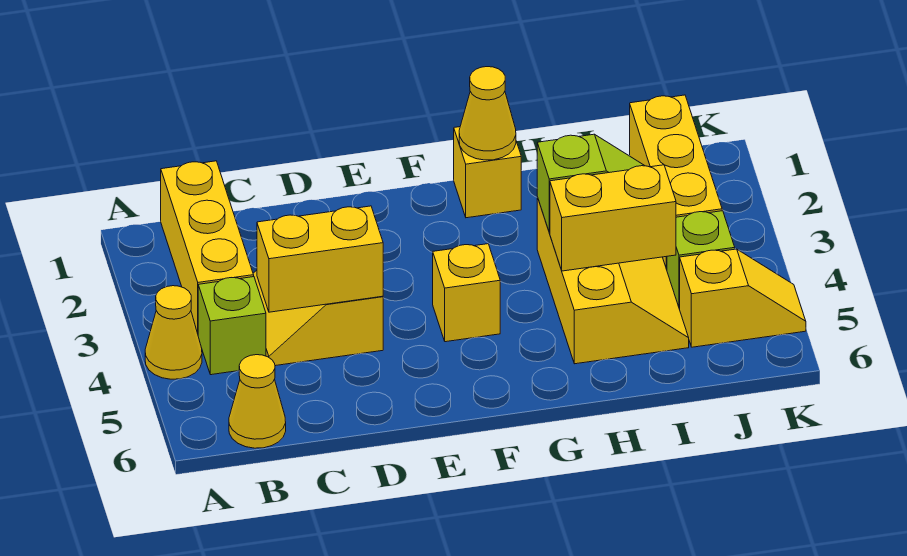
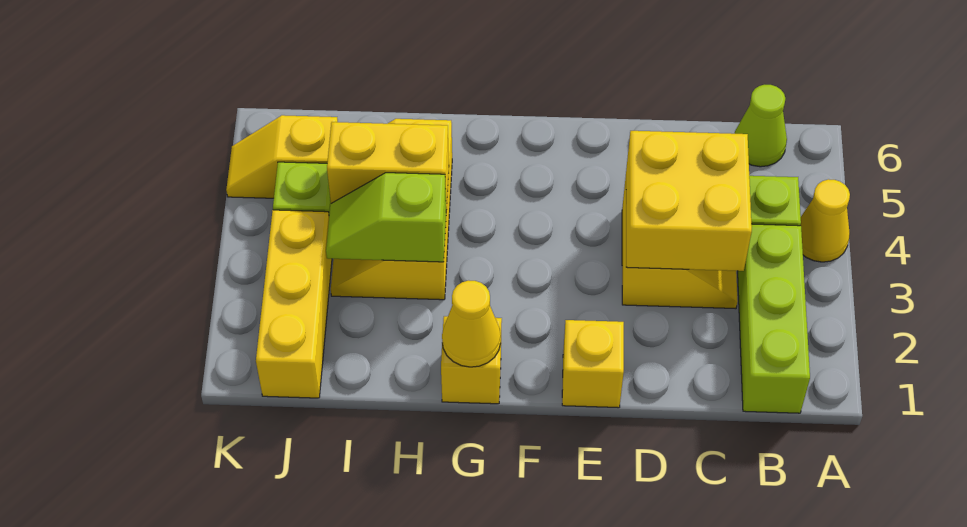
yellow brick B1:B3 level 1 -> lime brick B1:B3 level 1
yellow cone B6 level 1 -> lime cone B6 level 1
yellow brick C4:D4 level 2 -> yellow brick C3:D4 level 2
yellow brick F4 level 1 -> yellow brick E1 level 1

